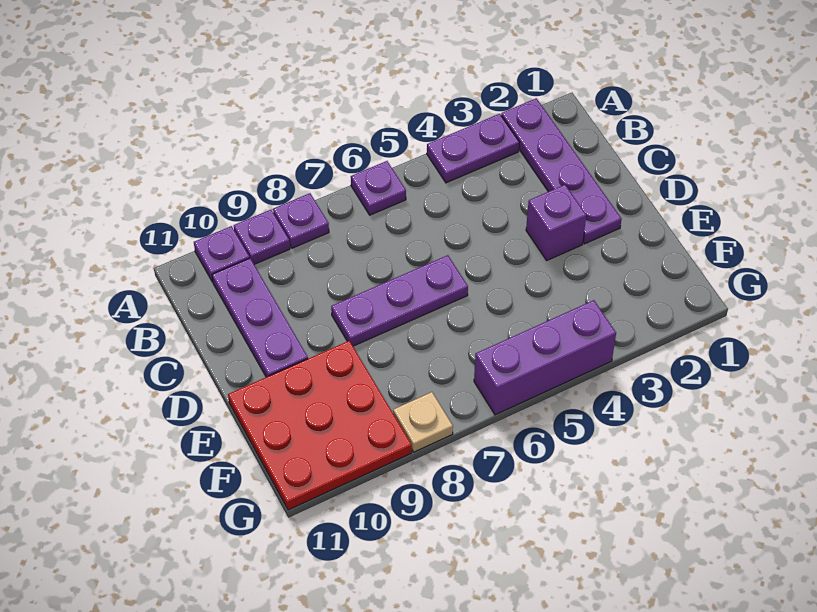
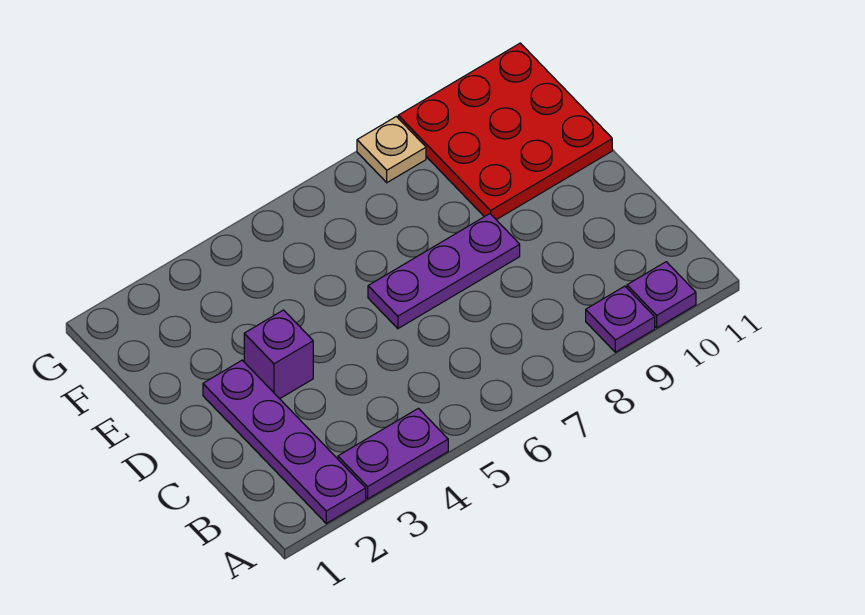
purple plate A6 level 1 -> none
purple plate A8 level 1 -> none
purple plate B10:D10 level 1 -> none
purple brick G4:G6 level 1 -> none

